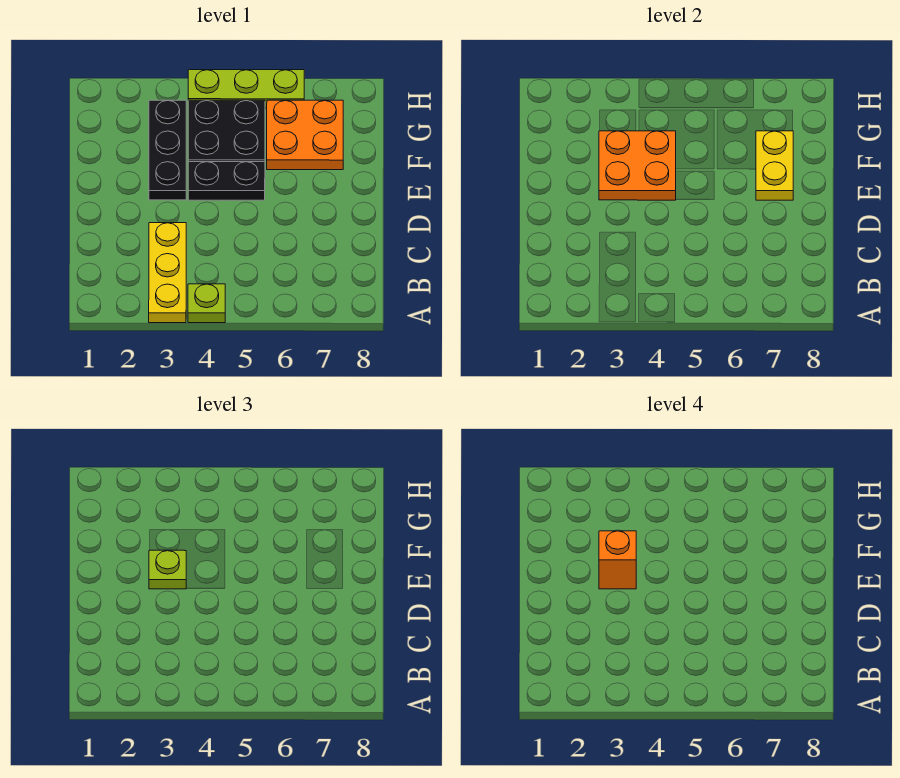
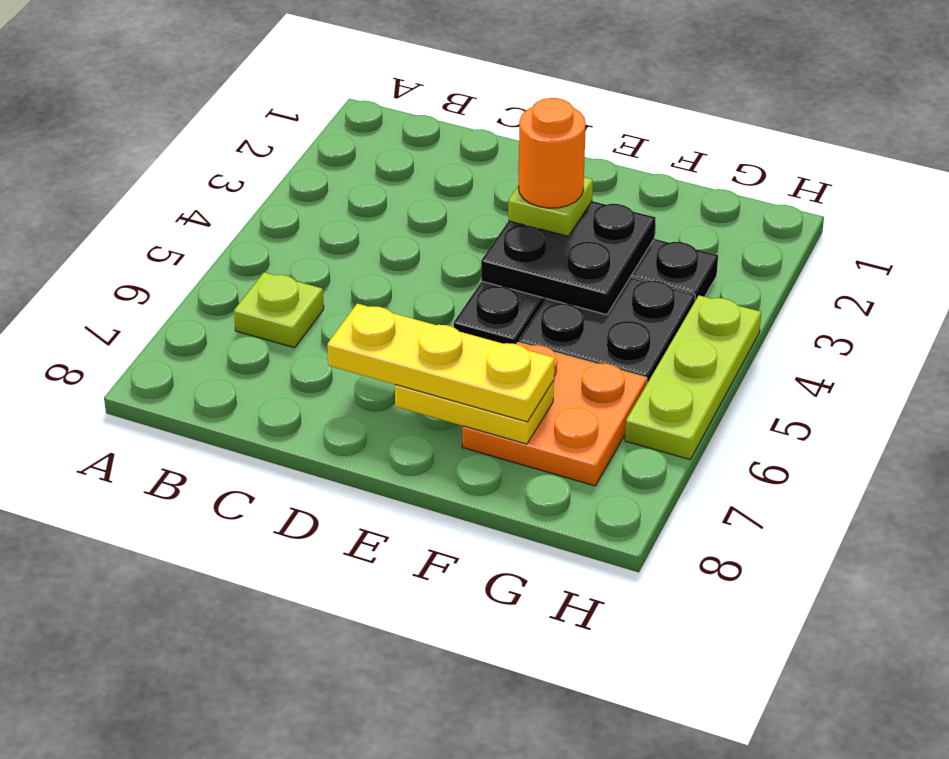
yellow plate A3:C3 level 1 -> yellow plate D7:F7 level 3
lime plate A4 level 1 -> lime plate B6 level 1
orange plate E3:F4 level 2 -> black plate E3:F4 level 2
orange brick E3 level 4 -> orange round brick E3 level 4

